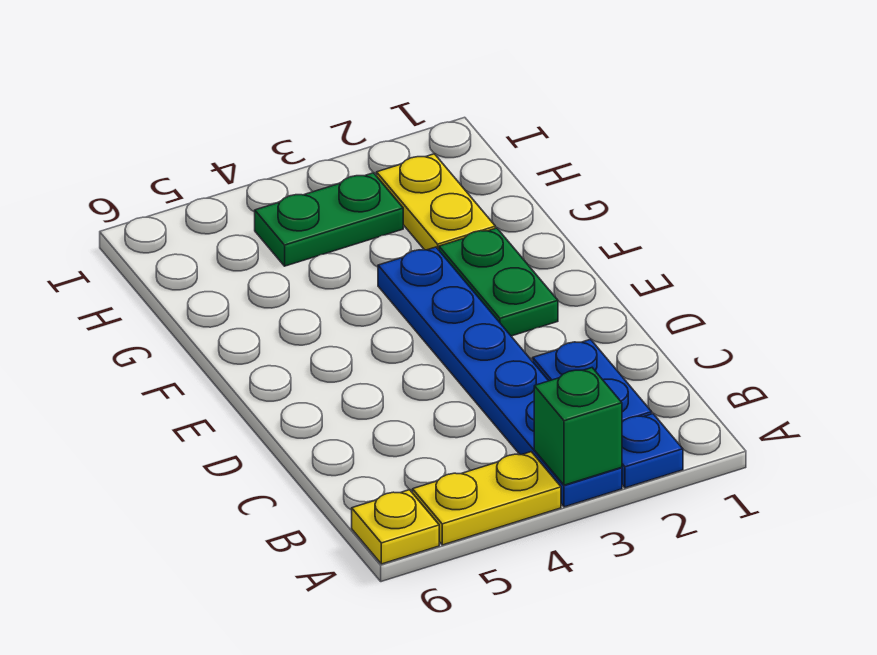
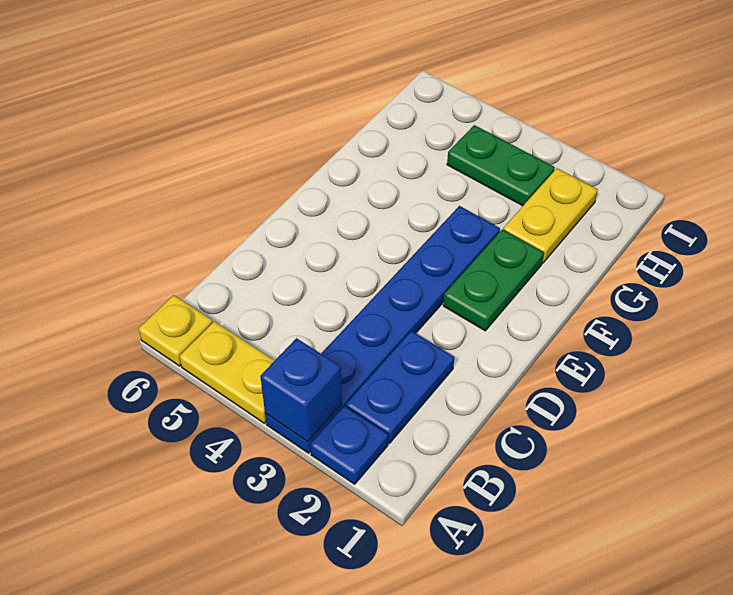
green brick A3 level 2 -> blue brick A3 level 2

